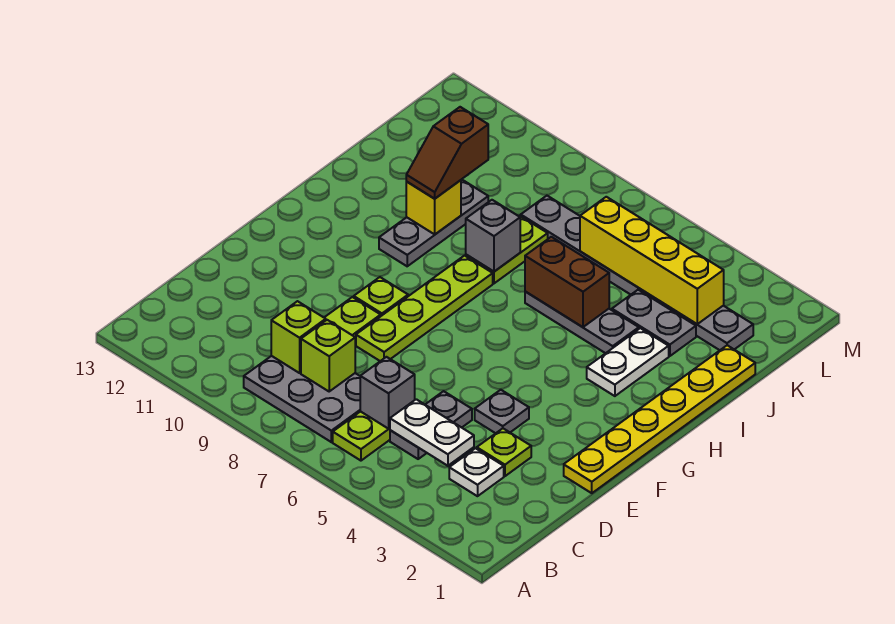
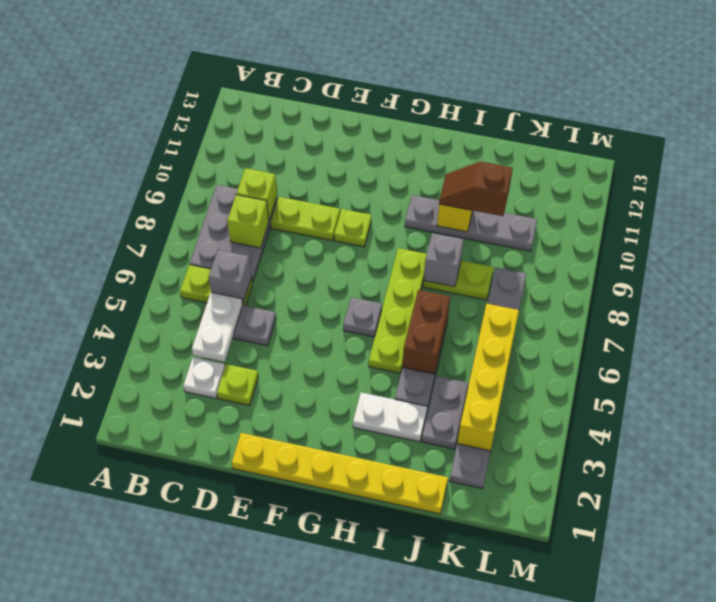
grey plate E4 level 1 -> grey plate G6 level 1
lime plate E8:H8 level 1 -> lime plate H5:H8 level 1
grey plate H10:J10 level 1 -> grey plate H10:K10 level 1

